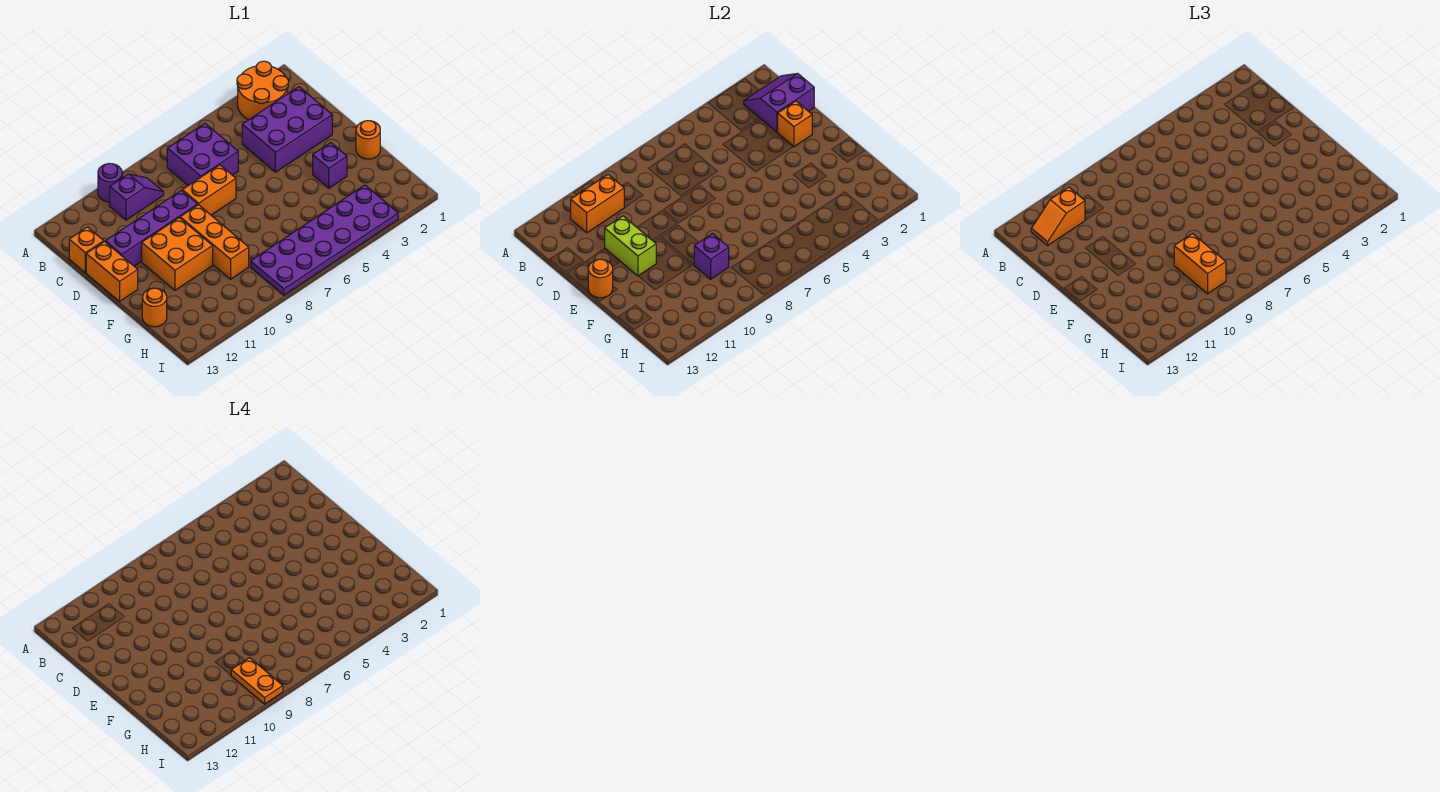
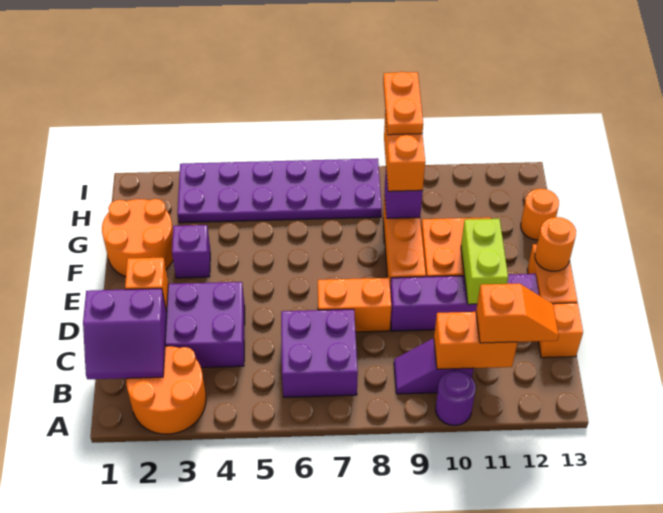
orange round brick F1 level 1 -> orange round brick F1:G2 level 1

